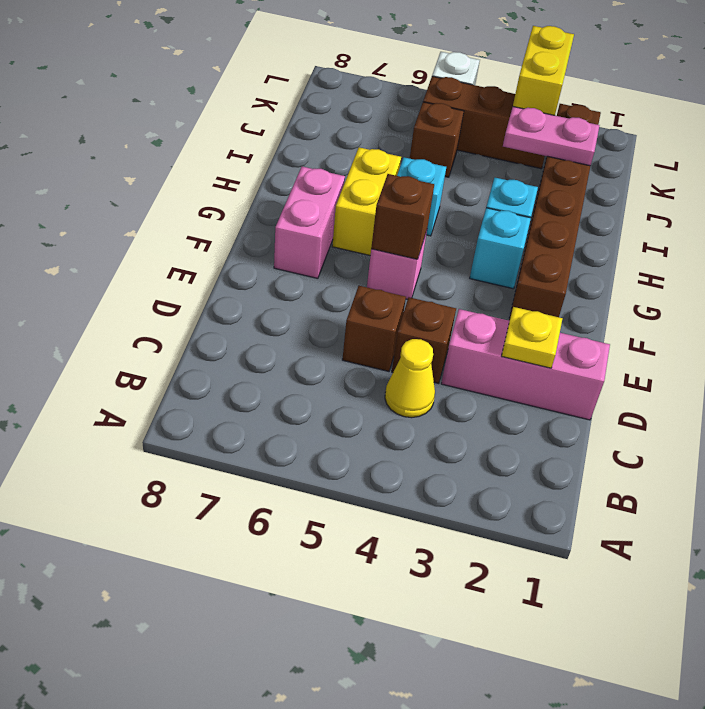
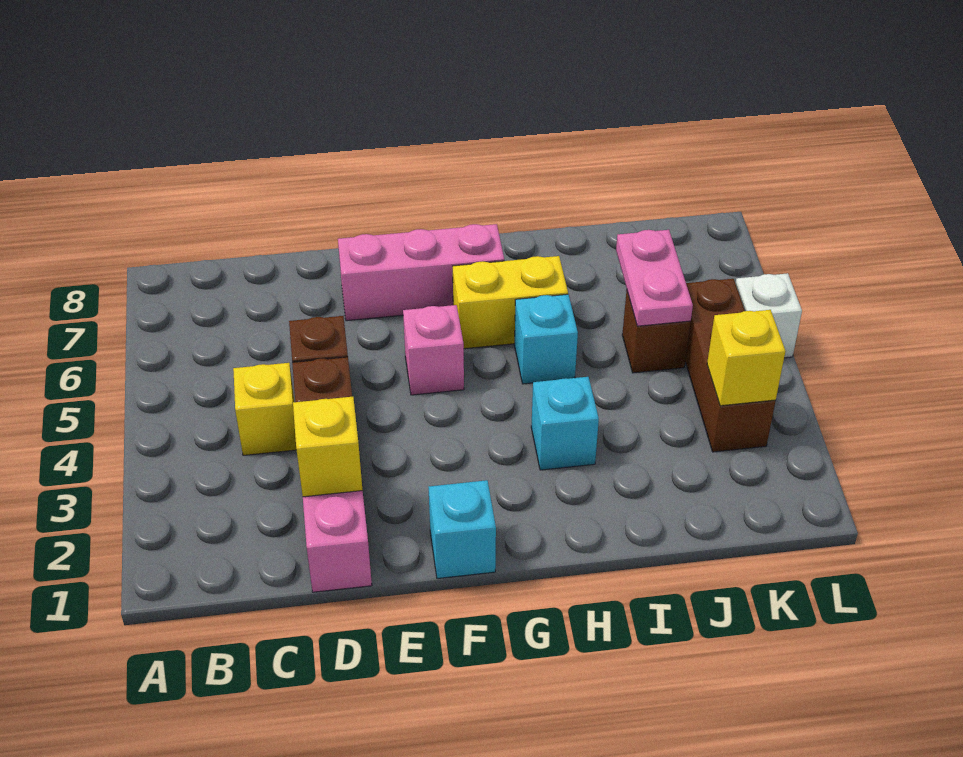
yellow cone C4 level 1 -> yellow brick C4 level 1
yellow plate D2 level 2 -> yellow brick D2 level 2
brown brick F2:K2 level 1 -> none
brown brick F5 level 2 -> none
pink brick F7:G7 level 1 -> pink brick E7:G7 level 1
cyan brick G3 level 1 -> cyan brick F1 level 1
pink plate J2:J3 level 2 -> pink plate J5:J6 level 2
yellow brick K3:L3 level 2 -> yellow brick K3 level 2

